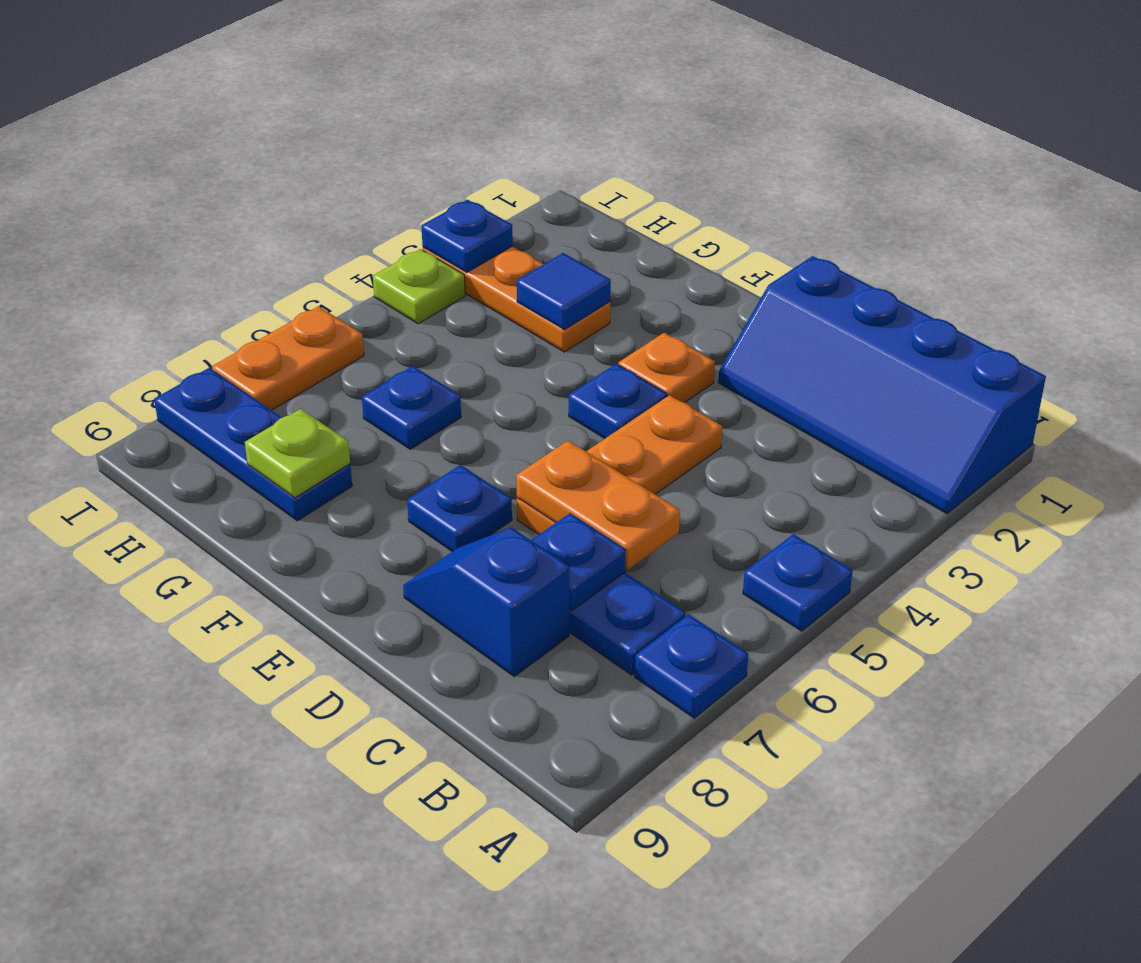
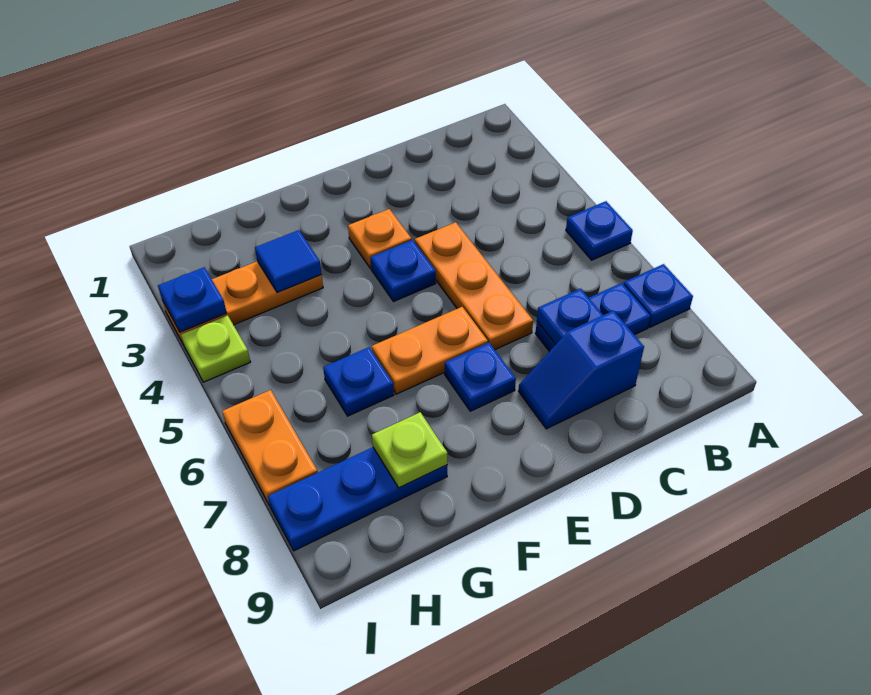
blue slope A1:D2 level 1 top 1 -> none
orange plate C6:D6 level 2 -> orange plate E6:F6 level 1

